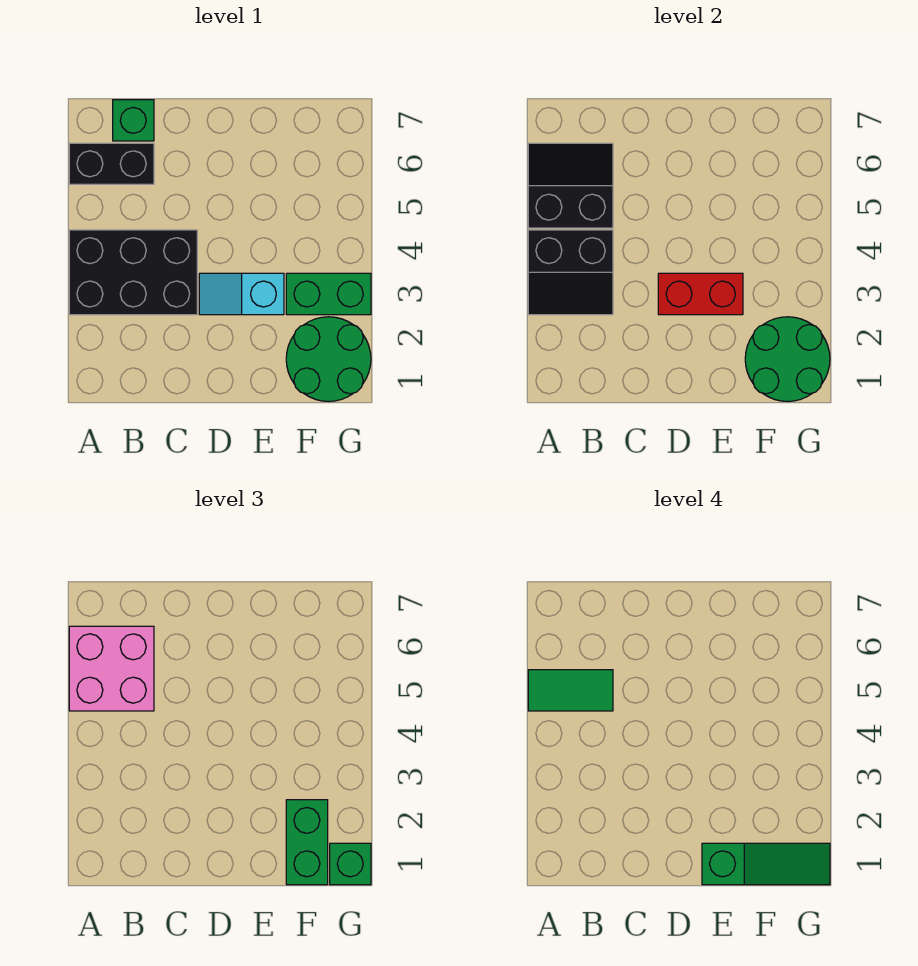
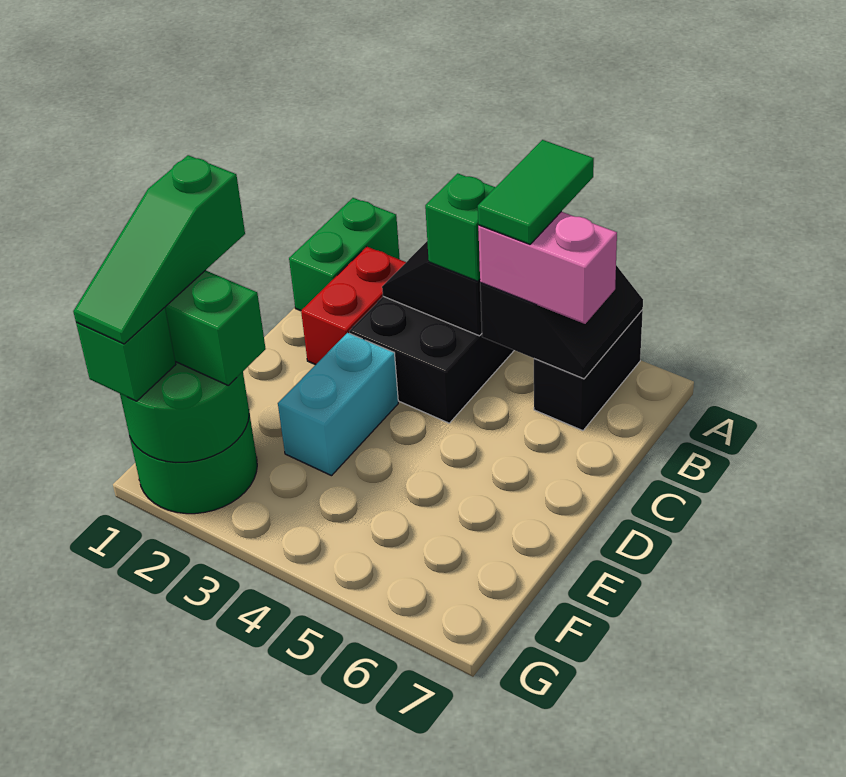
pink brick A5:B6 level 3 -> pink brick B5:B6 level 3
green brick B7 level 1 -> green brick B4 level 3
cyan slope D3:E3 level 1 top E -> cyan brick D3:E3 level 1
red brick D3:E3 level 2 -> red brick B2:C2 level 1
green brick F3:G3 level 1 -> green brick A1:B1 level 1

